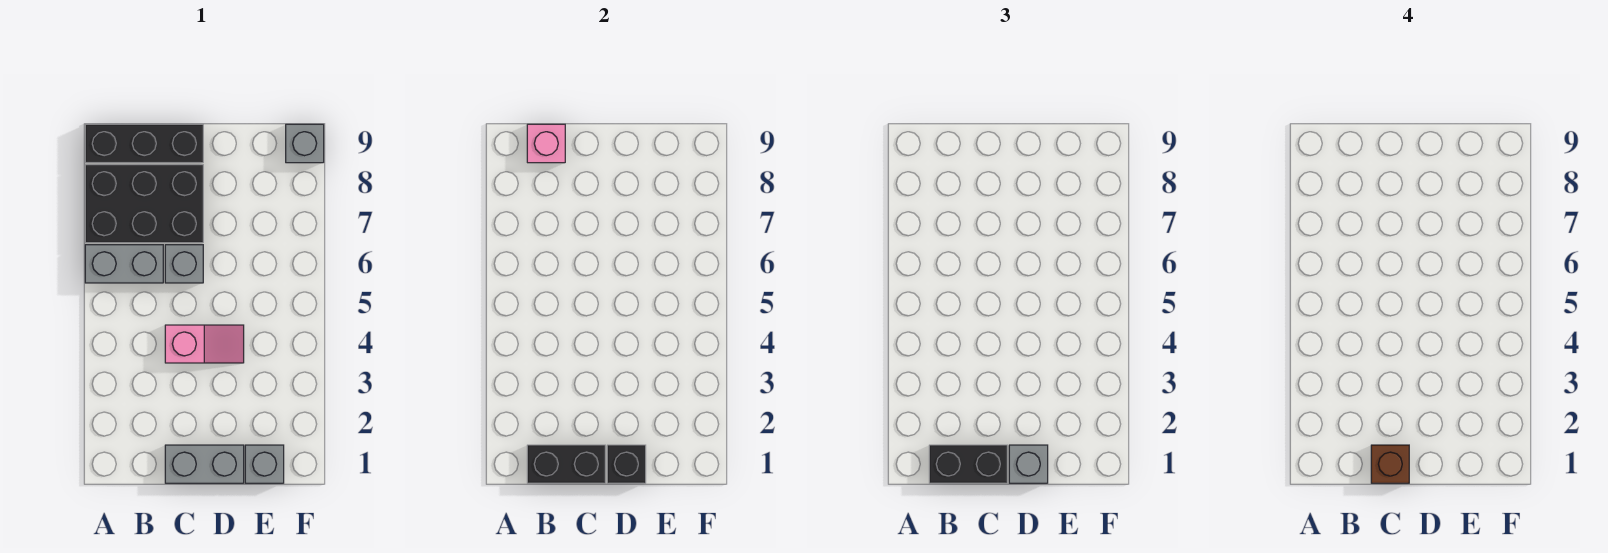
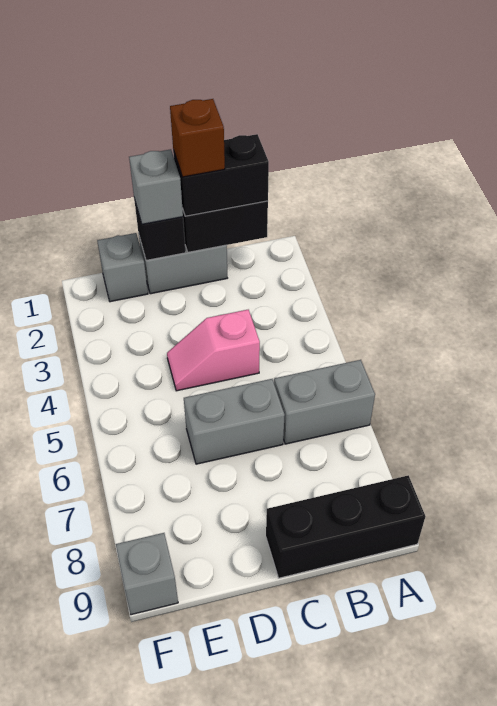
black brick A7:C8 level 1 -> none
pink brick B9 level 2 -> none
grey brick C6 level 1 -> grey brick C6:D6 level 1

